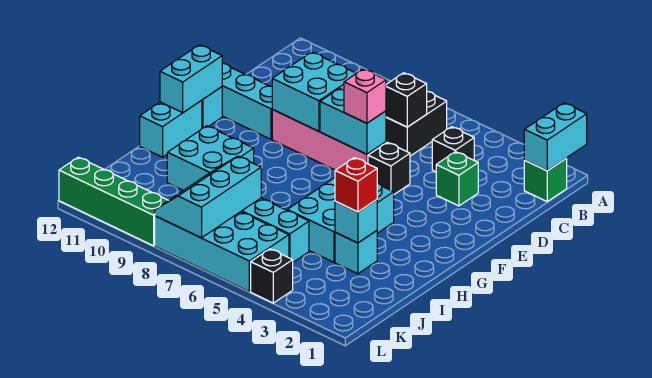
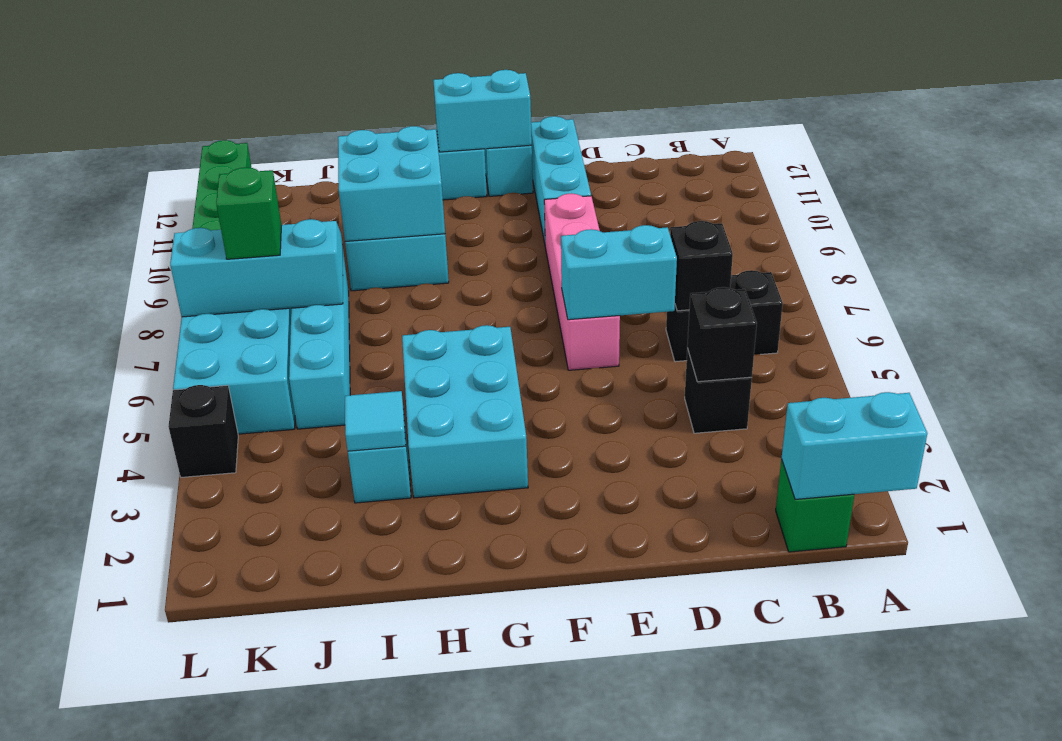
green brick D3 level 1 -> green brick K7 level 3
cyan brick D8:E9 level 2 -> cyan brick H9:I10 level 2
black brick E5 level 1 -> black brick C4 level 2
cyan brick E6:E7 level 2 -> cyan brick D6:E6 level 2
pink brick E6 level 3 -> none
cyan brick G4:I5 level 1 -> cyan brick G3:H5 level 1
cyan brick I3 level 2 -> cyan tile I3 level 2
red brick I3 level 3 -> none

